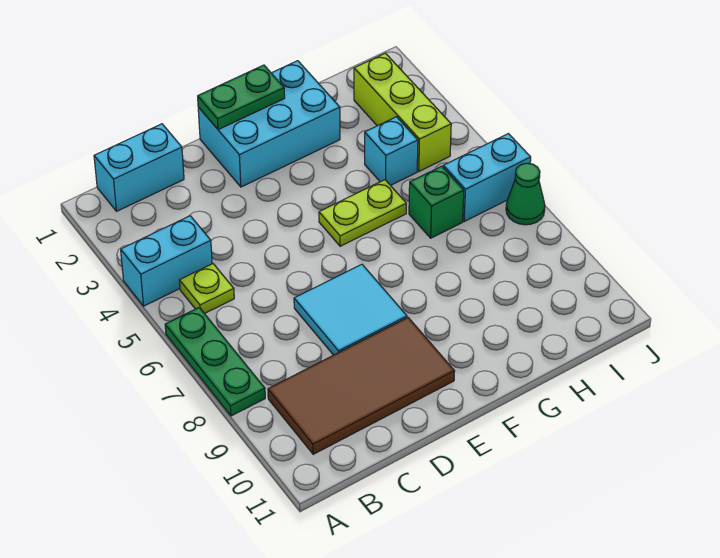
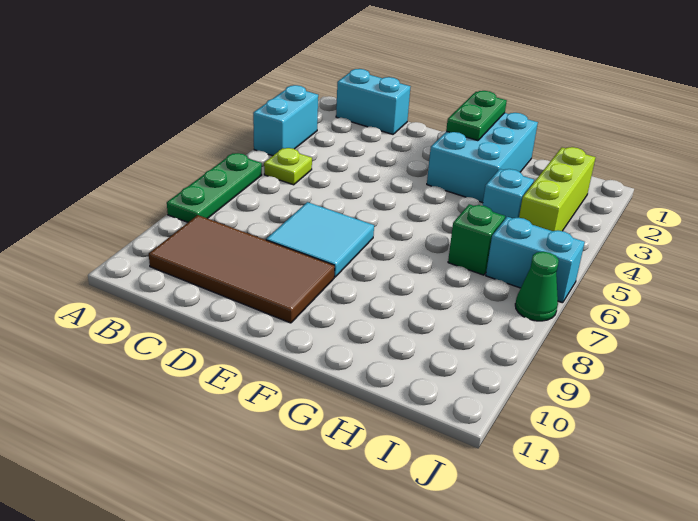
cyan brick A4:B4 level 1 -> cyan brick A3:A4 level 1
cyan brick E1:G2 level 1 -> cyan brick F1:G3 level 1
green plate E1:F1 level 2 -> green plate F1:F2 level 2
lime plate F5:G5 level 1 -> none

